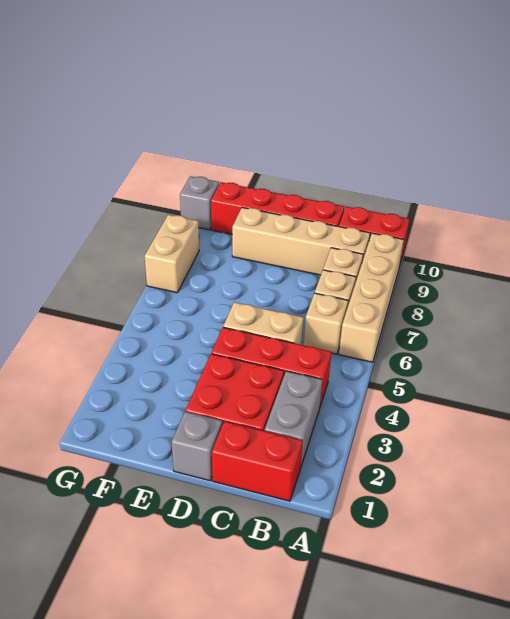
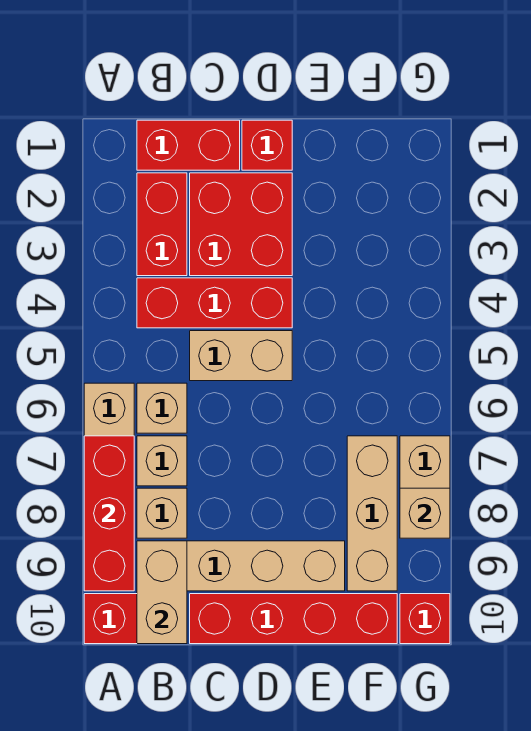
none -> red brick A7:A9 level 2
grey brick B2:B3 level 1 -> red brick B2:B3 level 1
none -> tan brick B9:B10 level 2
grey brick D1 level 1 -> red brick D1 level 1
none -> tan brick F7:F9 level 1
none -> tan brick G8 level 2
grey brick G10 level 1 -> red brick G10 level 1

